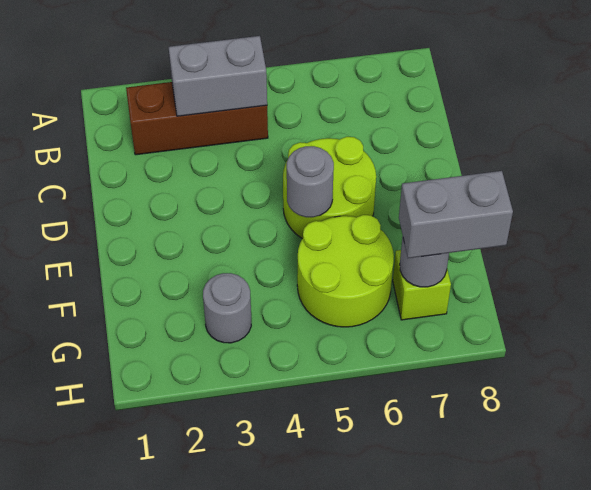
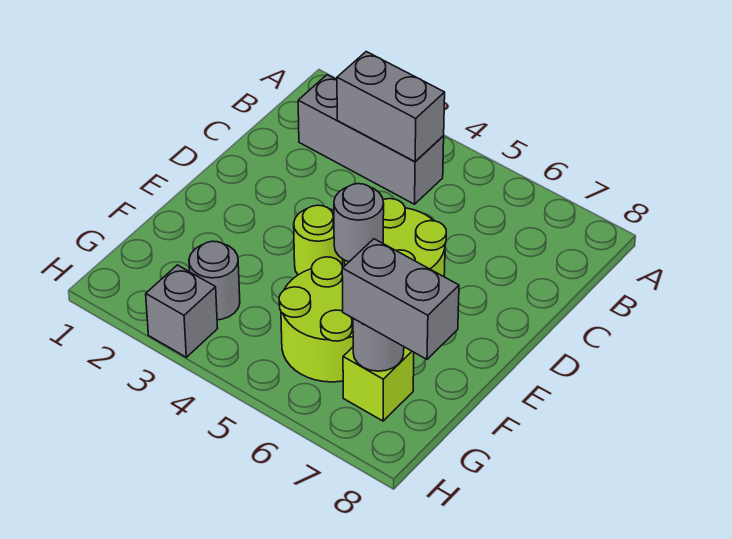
brown brick B2:B4 level 1 -> grey brick B2:B4 level 1
none -> lime round brick E4 level 1
none -> grey brick H3 level 1

